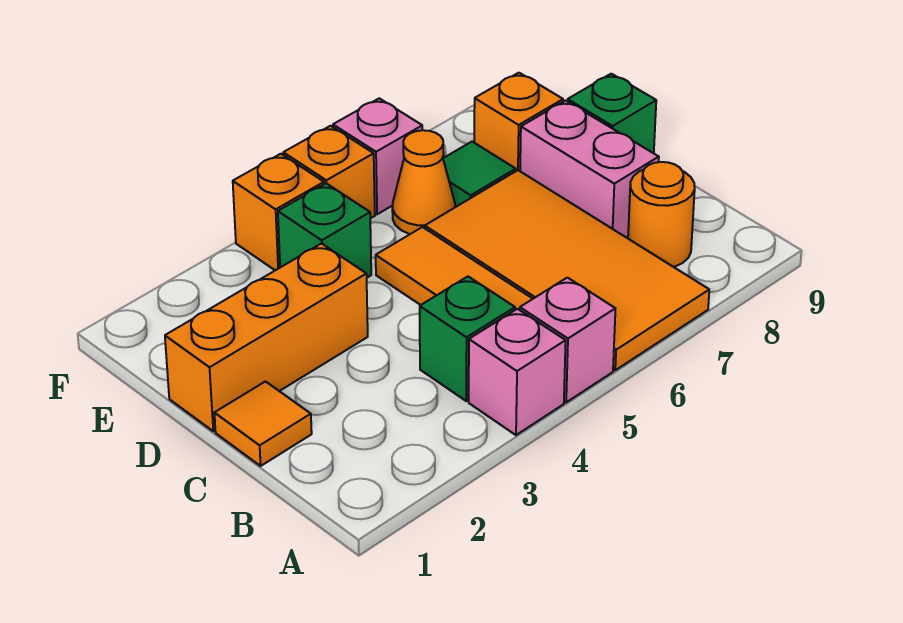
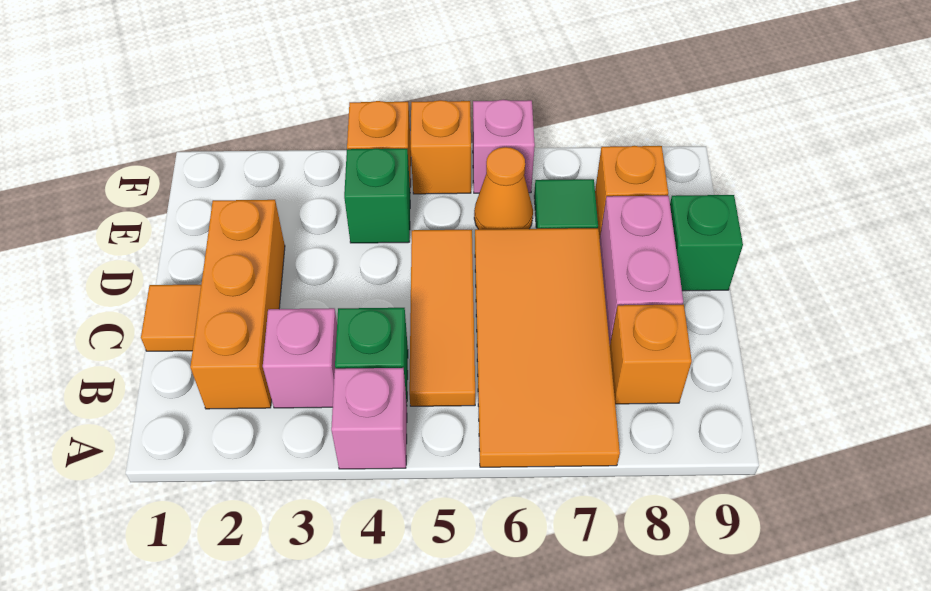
pink brick A5 level 1 -> pink brick B3 level 1
orange round brick B8 level 1 -> orange brick B8 level 1
orange brick D1:D3 level 1 -> orange brick B2:D2 level 1

